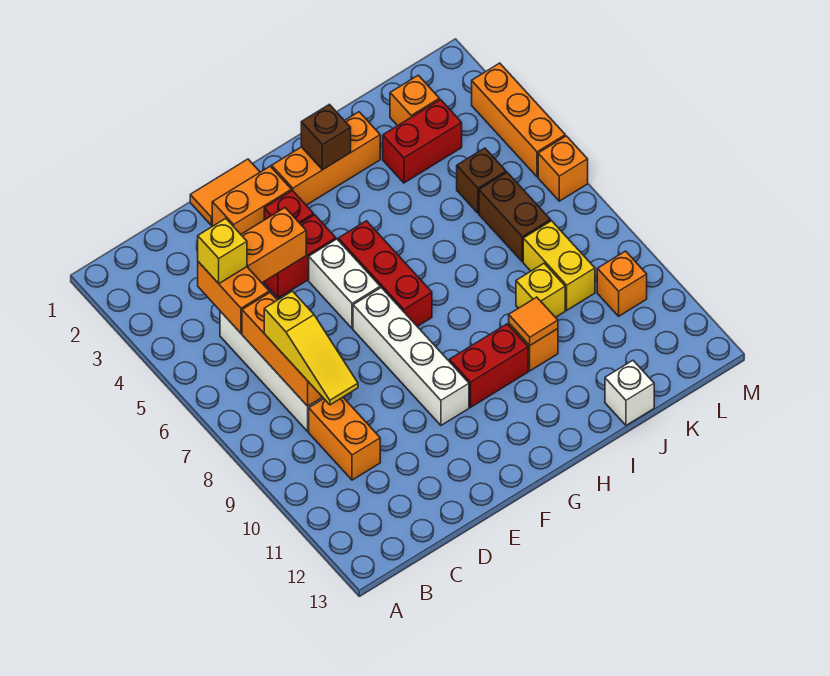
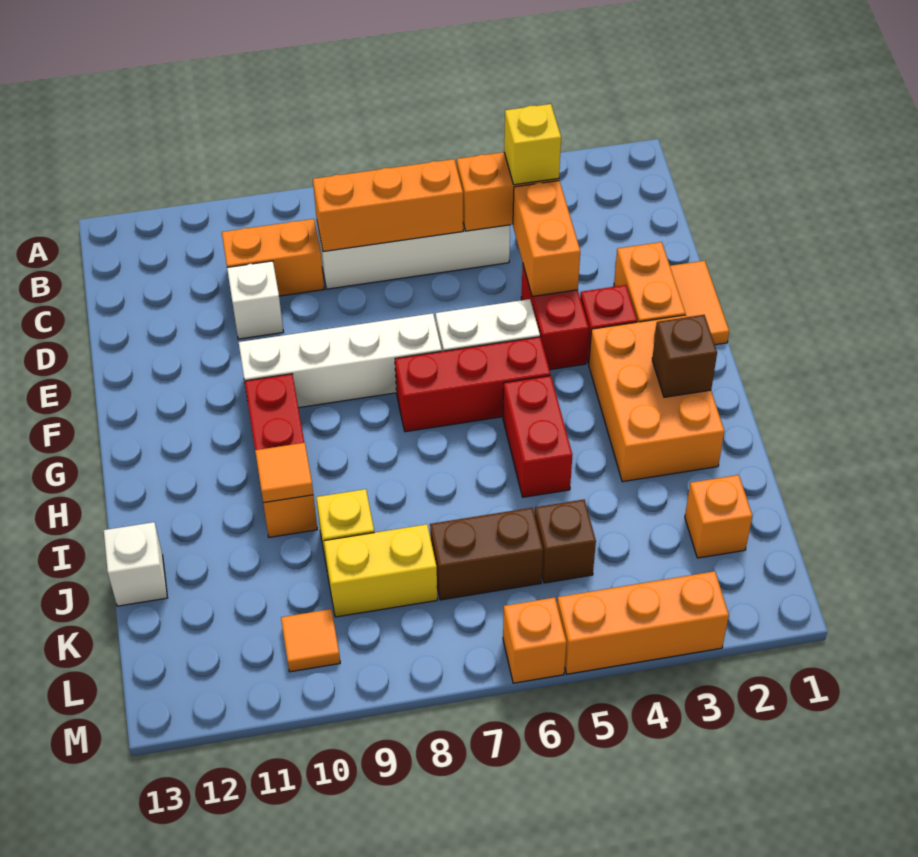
yellow slope C7:C9 level 3 top 7 -> none
none -> white brick D10 level 1
orange brick G2:I2 level 1 -> orange brick G2:I3 level 1
red brick J3:K3 level 1 -> red brick H5:I5 level 1
orange brick L10 level 1 -> orange tile L10 level 1

